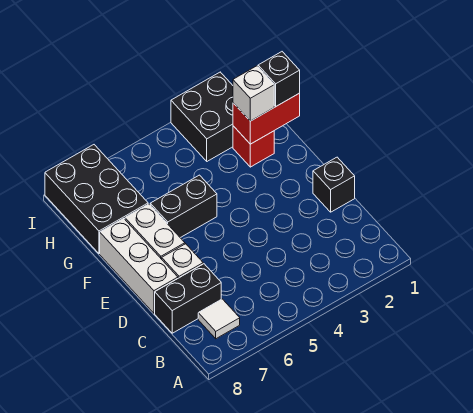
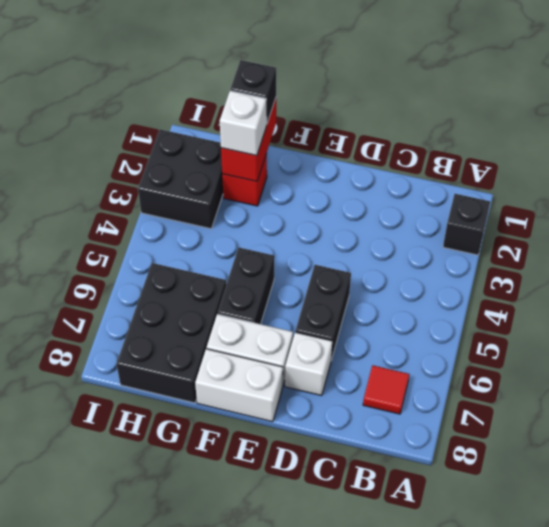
white tile B7 level 1 -> red tile B7 level 1
black brick C7:C8 level 1 -> black brick D5:D6 level 1
black brick D1 level 1 -> black brick A2 level 1
white brick D8:F8 level 1 -> white brick E8:F8 level 1
black brick G7:I8 level 1 -> black brick G6:H8 level 1

